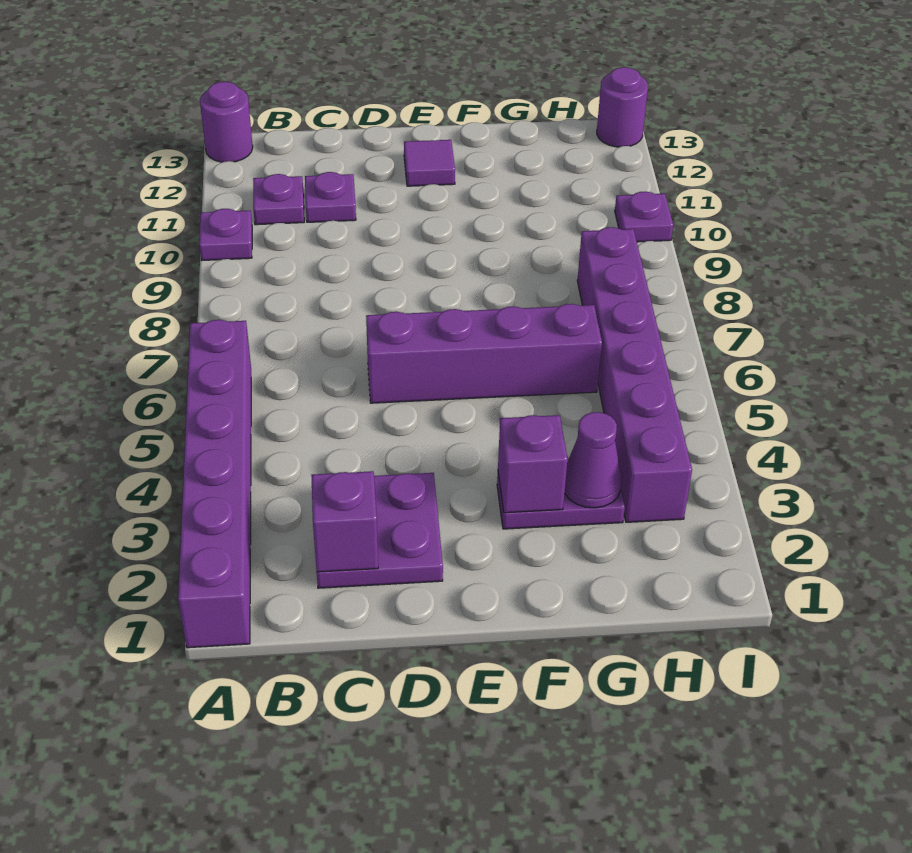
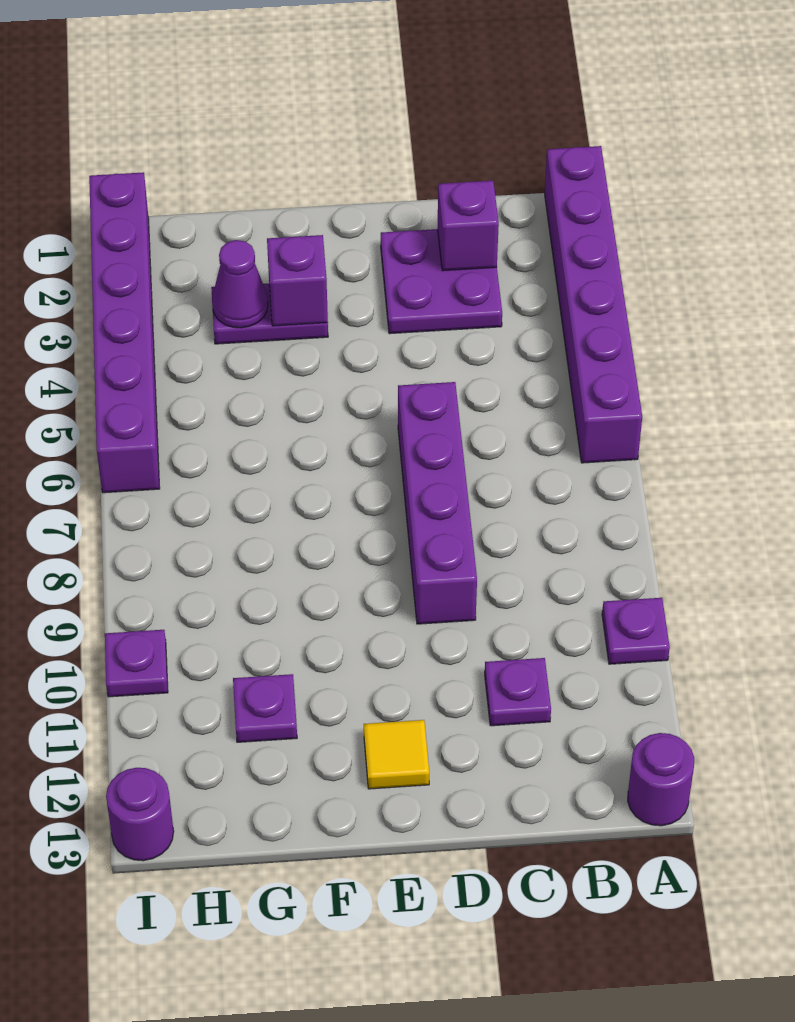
purple plate B11 level 1 -> purple plate G11 level 1
purple brick D6:G6 level 1 -> purple brick D6:D9 level 1
purple tile E12 level 1 -> yellow tile E12 level 1
purple brick H3:H8 level 1 -> purple brick I1:I6 level 1

